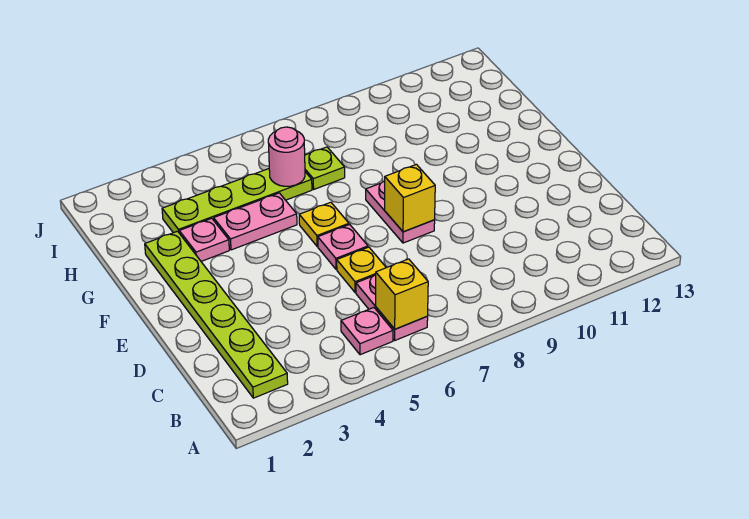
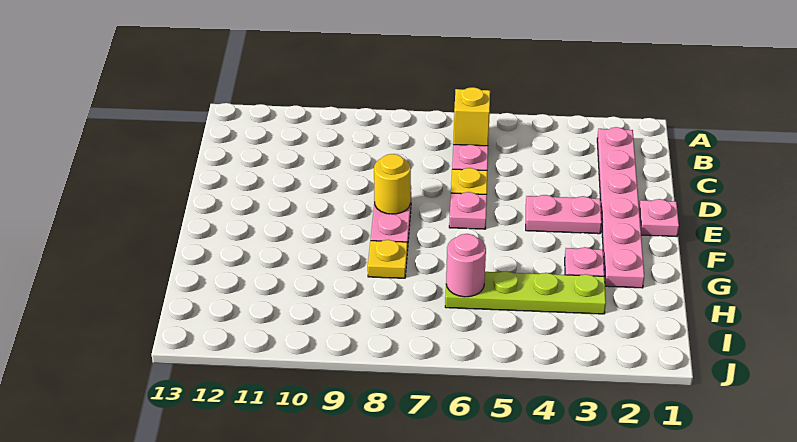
lime plate B2:G2 level 1 -> pink plate B2:G2 level 1
pink plate B5 level 1 -> pink plate E1 level 1
yellow brick E8 level 2 -> yellow round brick E8 level 2
yellow plate F6 level 1 -> yellow plate G8 level 1
pink plate G4:G5 level 1 -> pink plate E3:E4 level 1
lime plate H7 level 1 -> none

